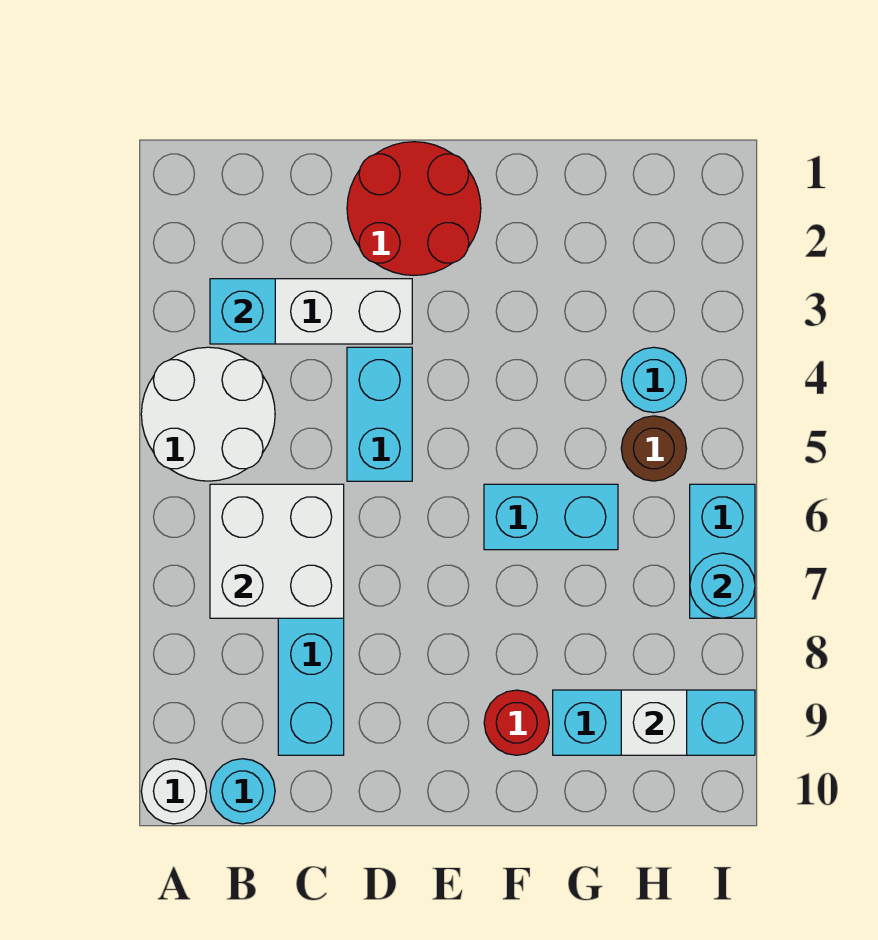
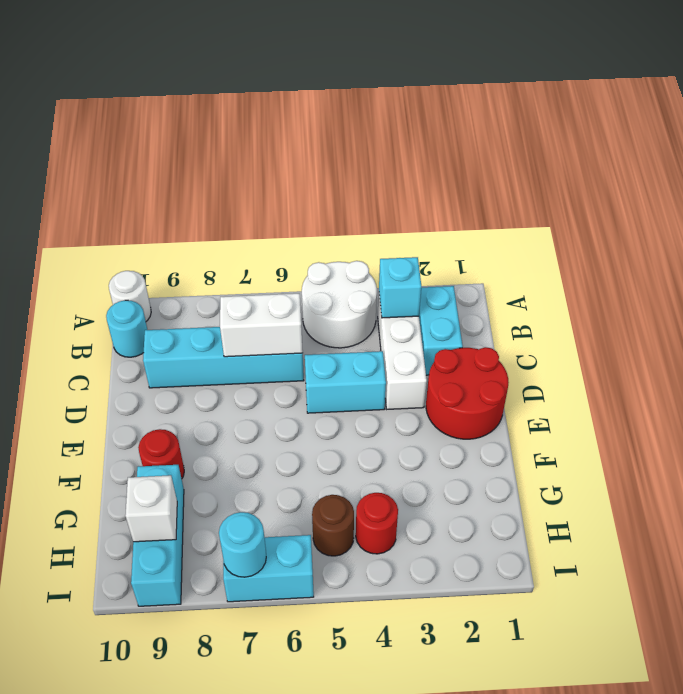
white brick B6:C7 level 2 -> white brick C6:C7 level 2
cyan brick F6:G6 level 1 -> cyan brick B2:C2 level 1
cyan round brick H4 level 1 -> red round brick H4 level 1

